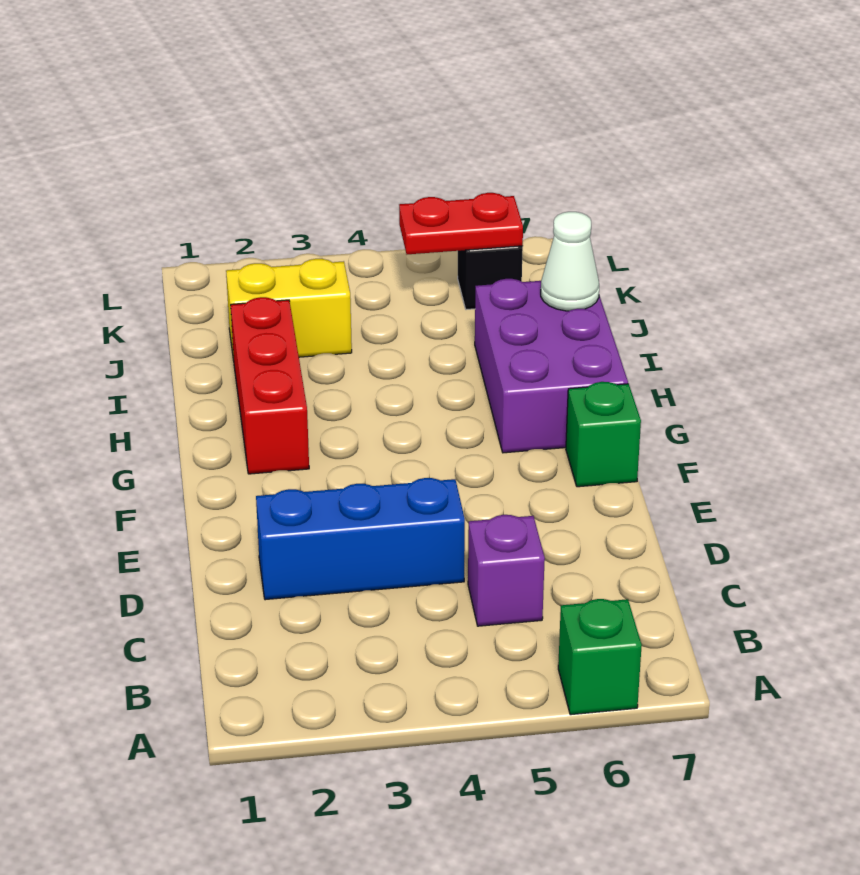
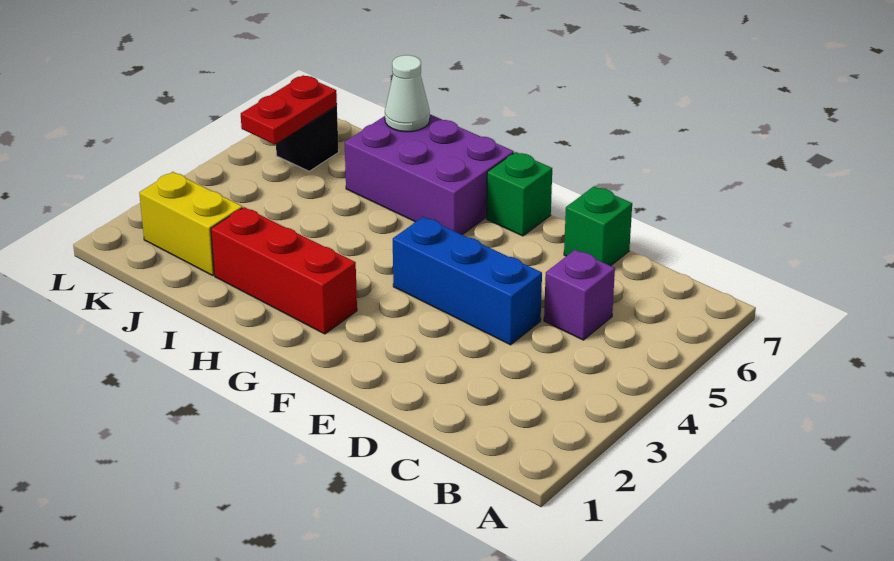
green brick A6 level 1 -> green brick D7 level 1
blue brick D2:D4 level 1 -> blue brick D4:F4 level 1
yellow brick J2:J3 level 1 -> yellow brick J2:K2 level 1

